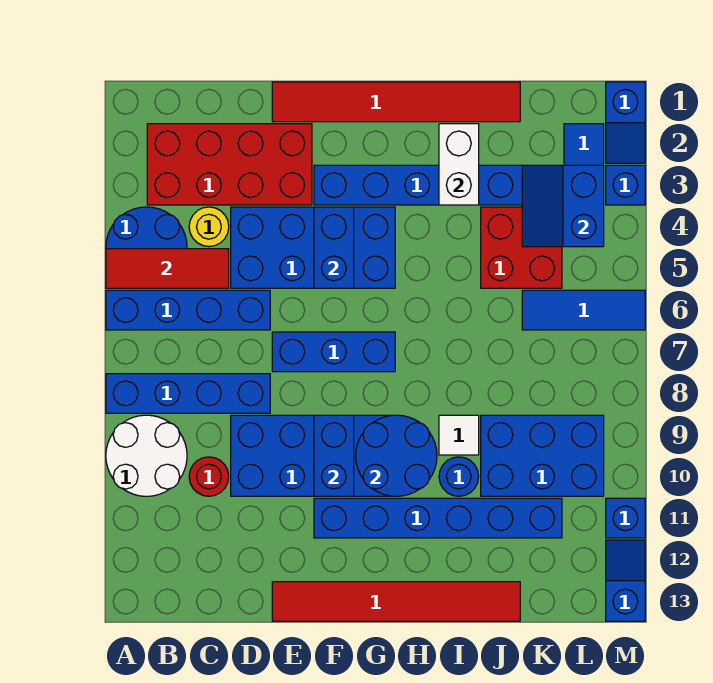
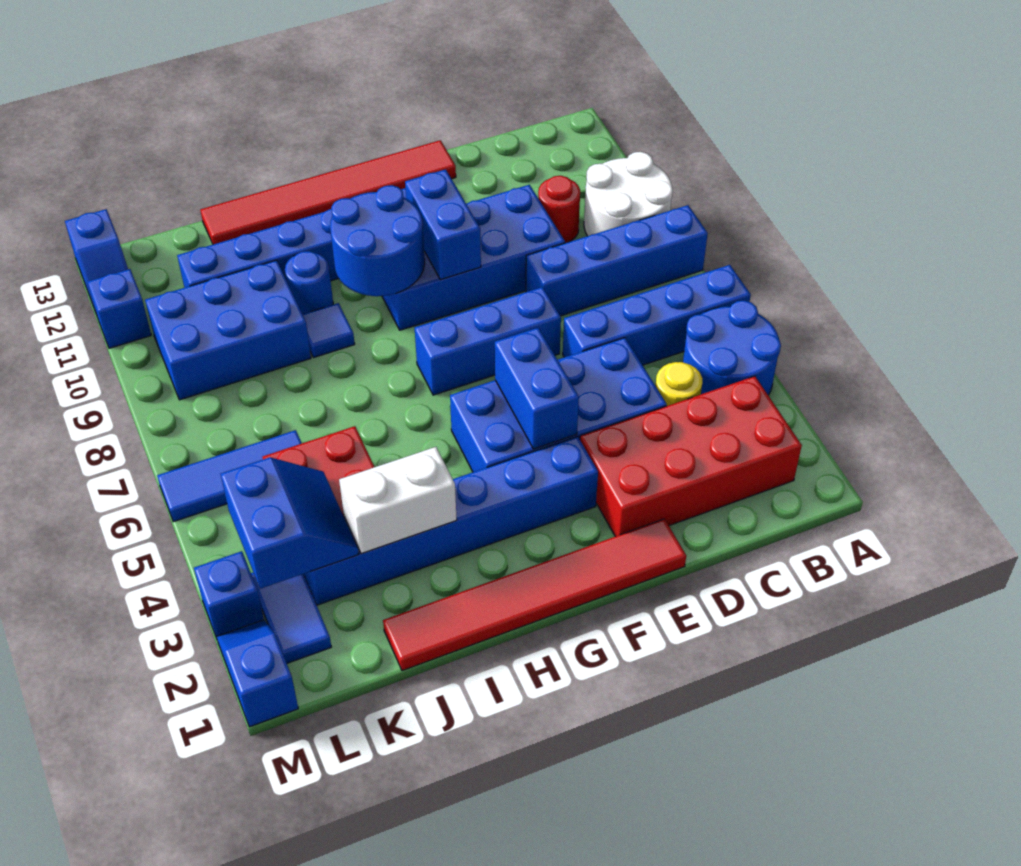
red tile A5:C5 level 2 -> none
white brick I2:I3 level 2 -> white brick I3:J3 level 2
white tile I9 level 1 -> blue tile I9 level 1

